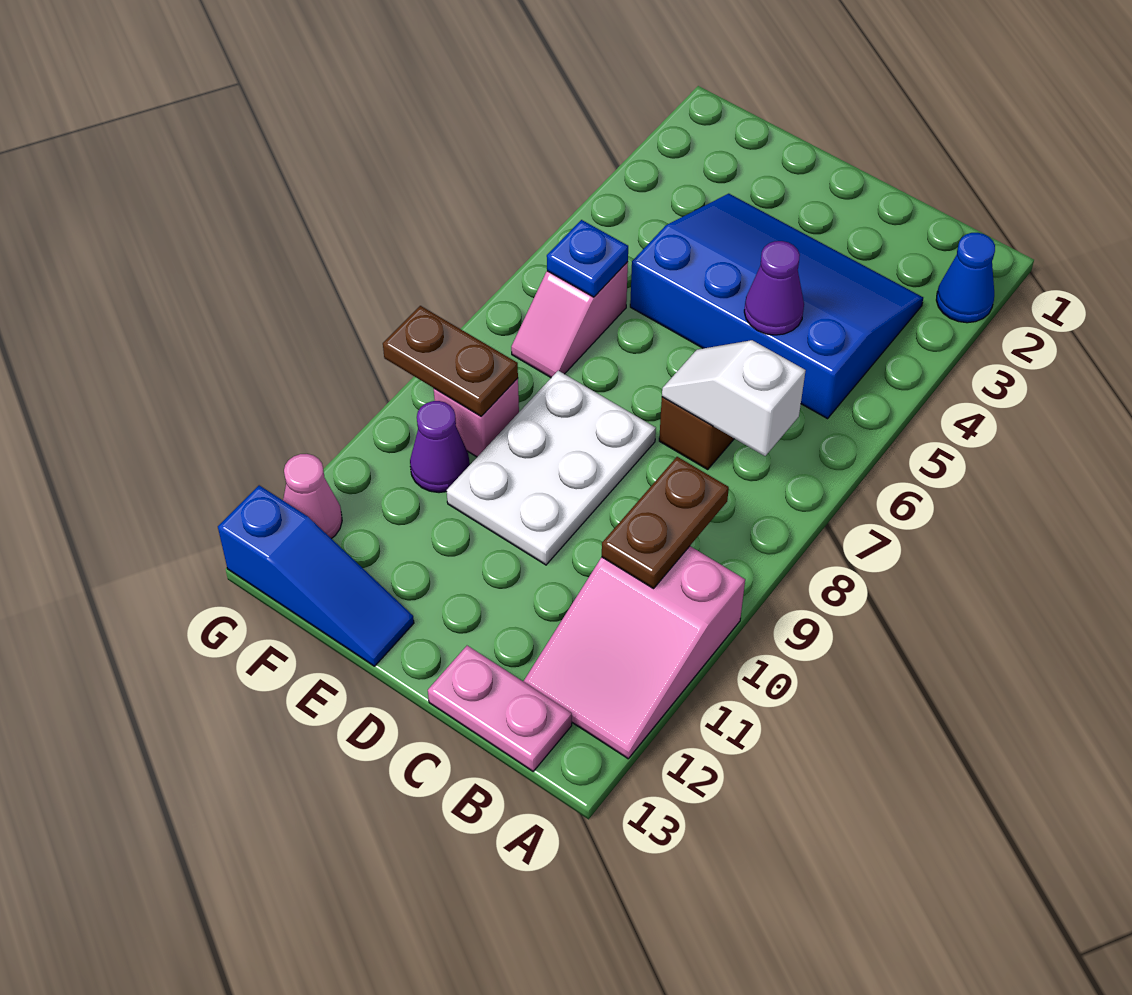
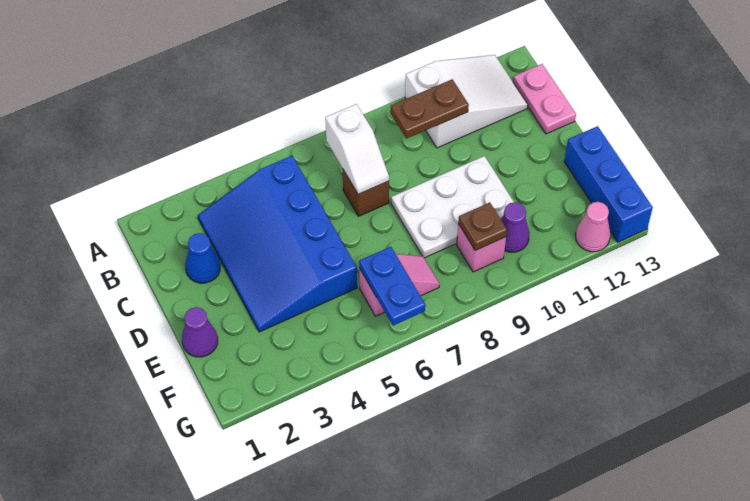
blue cone A2 level 1 -> blue cone C2 level 1
pink slope A10:B12 level 1 top 10 -> white slope A10:B12 level 1 top 10
purple cone C5 level 2 -> purple cone E1 level 1
blue slope E13:G13 level 1 top G -> blue brick E13:G13 level 1
blue plate F6 level 2 -> blue plate F6:G6 level 2
brown plate F9:G9 level 2 -> brown plate F9 level 2

